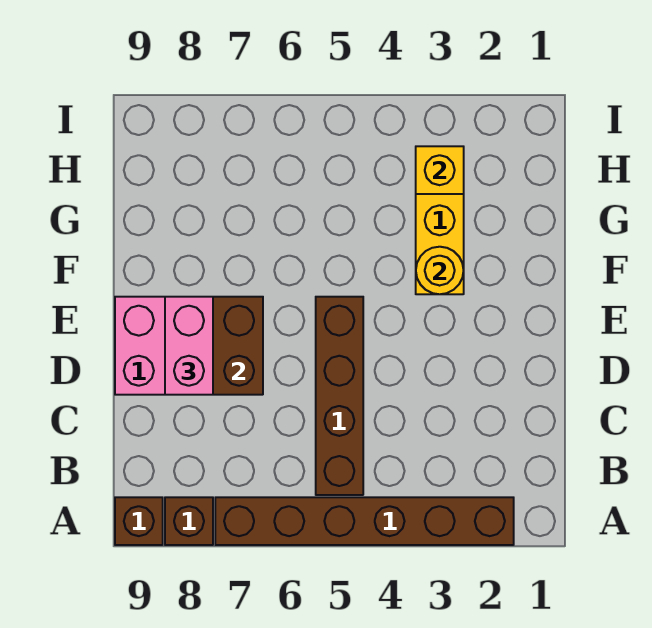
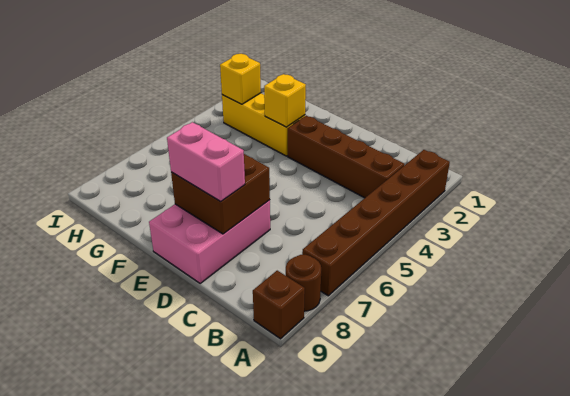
brown brick A8 level 1 -> brown round brick A8 level 1
brown brick B5:E5 level 1 -> brown brick B3:E3 level 1
yellow round brick F3 level 2 -> yellow brick F3 level 2

